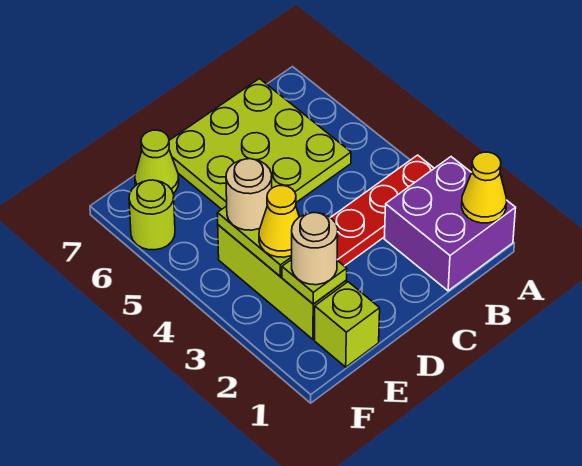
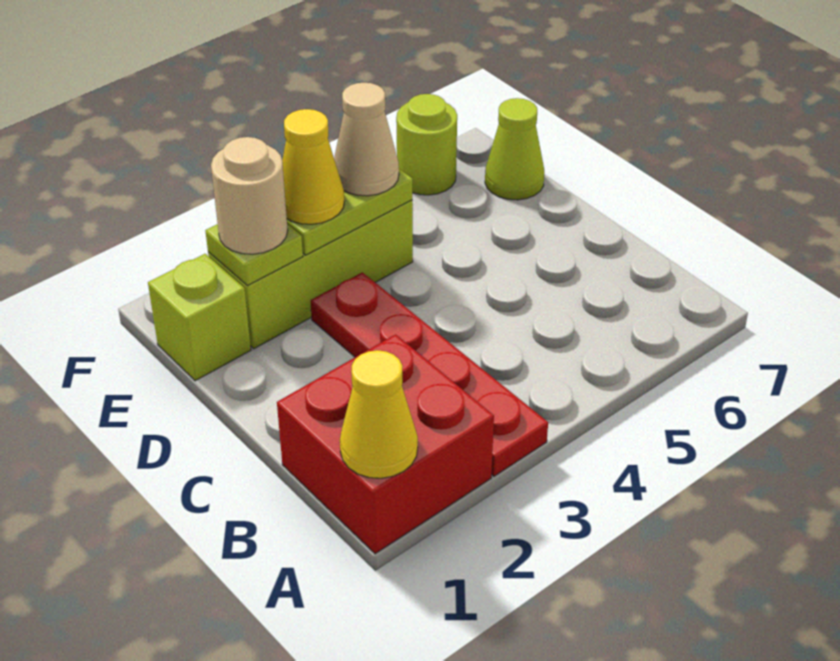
purple brick A1:B2 level 1 -> red brick A1:B2 level 1
lime plate B5:D7 level 1 -> none
tan round brick E4 level 3 -> tan cone E4 level 3

